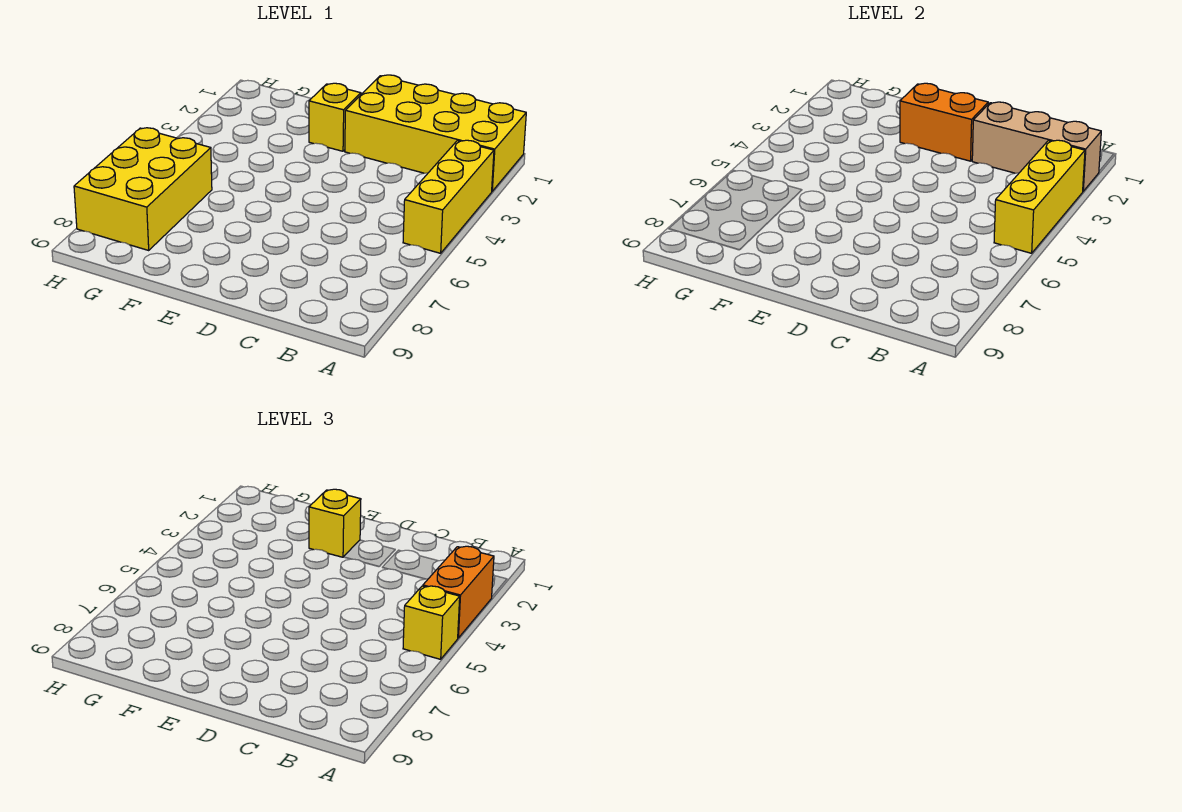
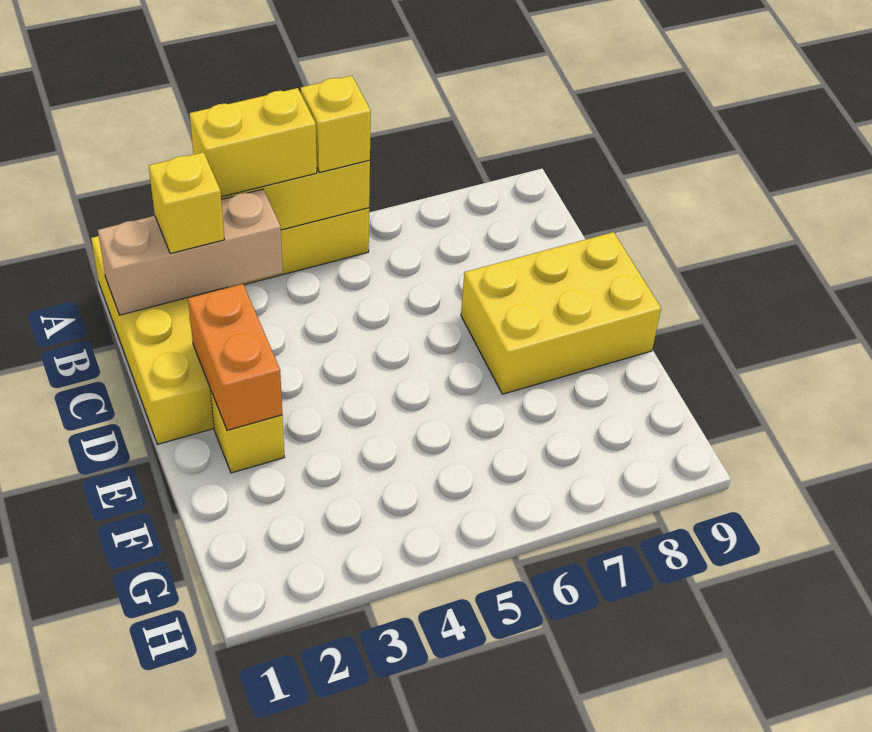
tan brick A2:C2 level 2 -> tan brick B1:B3 level 2
orange brick A3:A4 level 3 -> yellow brick A3:A4 level 3
yellow brick E2 level 3 -> yellow brick B2 level 3
yellow brick G6:H8 level 1 -> yellow brick D7:E9 level 1

